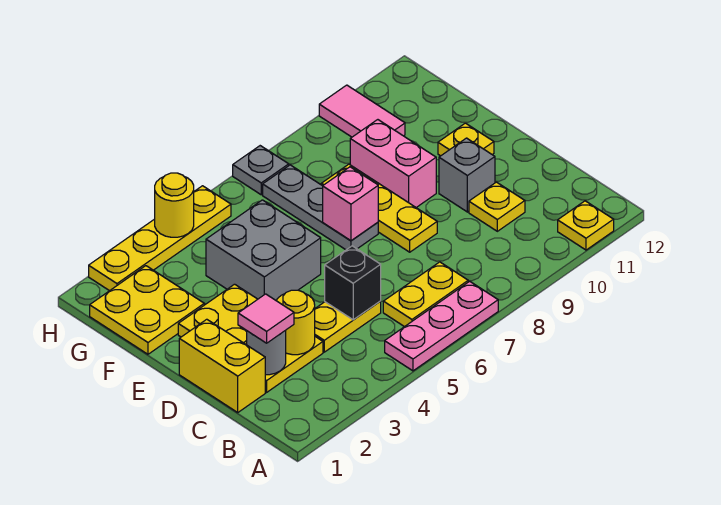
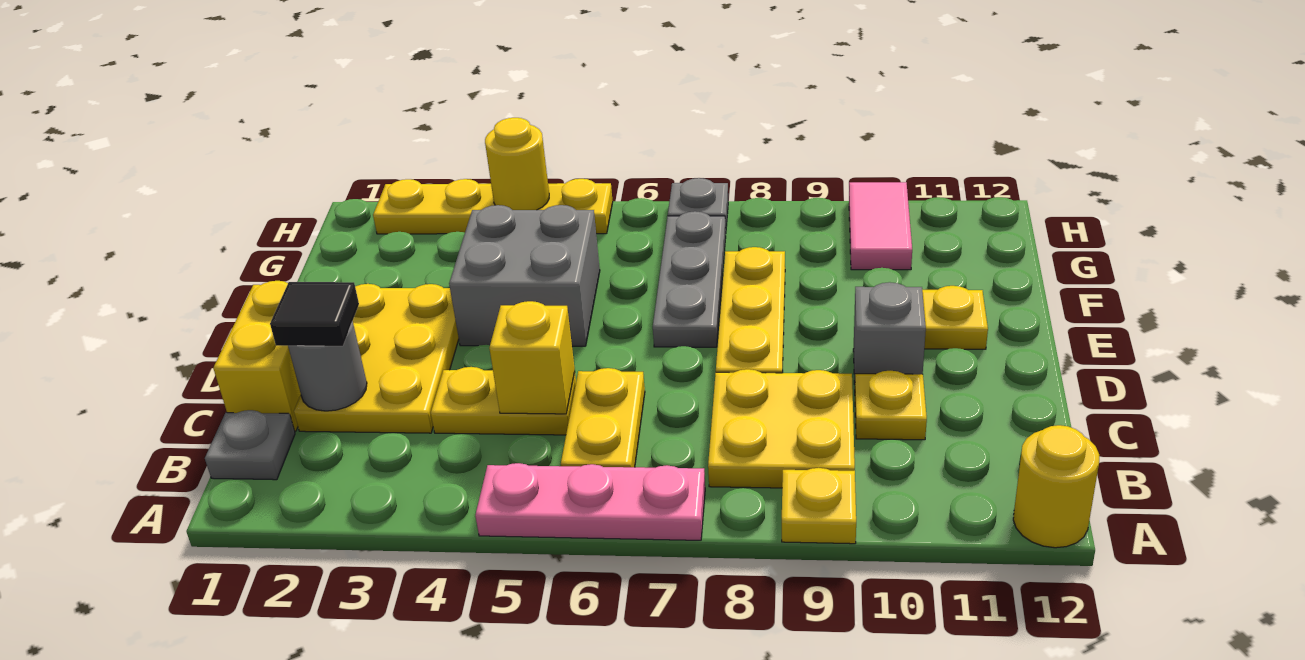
yellow plate A11 level 1 -> yellow plate A9 level 1
none -> grey plate B1 level 1
yellow plate B6:B7 level 1 -> yellow plate B6:C6 level 1
pink tile C2 level 3 -> black tile C2 level 3
yellow round brick C3 level 2 -> yellow round brick A12 level 1
black brick C5 level 2 -> yellow brick C5 level 2
pink brick E7 level 2 -> none
pink brick E9:F9 level 1 -> none
yellow plate F1:G2 level 1 -> yellow plate B8:C9 level 1

